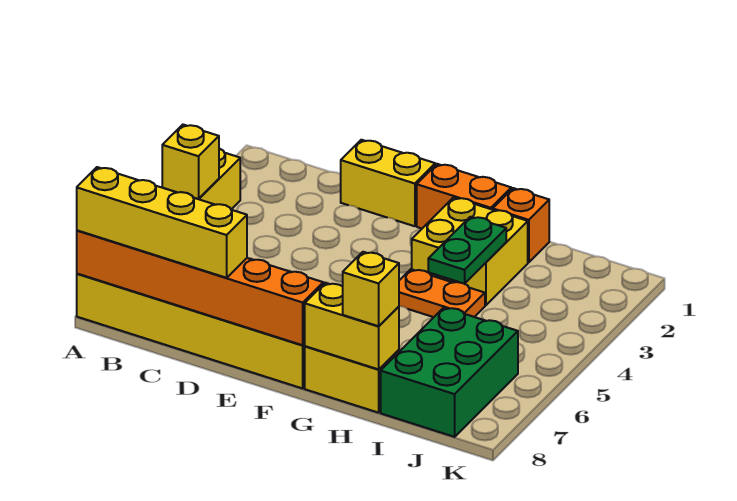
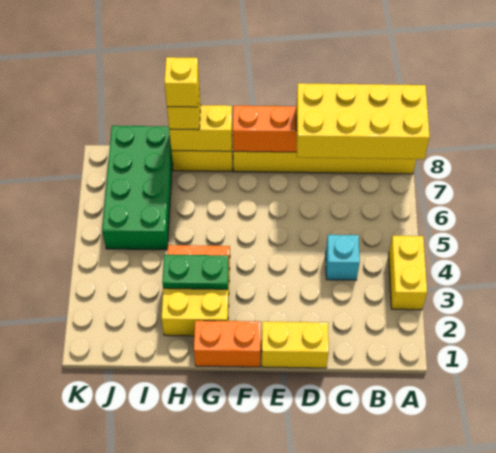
yellow brick A4 level 2 -> yellow brick H8 level 4
yellow brick A8:D8 level 3 -> yellow brick A7:D8 level 3
none -> cyan brick C4 level 1
orange brick H1 level 1 -> none
green plate H3:H4 level 2 -> green plate G3:H3 level 2
green brick I6:J8 level 1 -> green brick I5:J8 level 1

